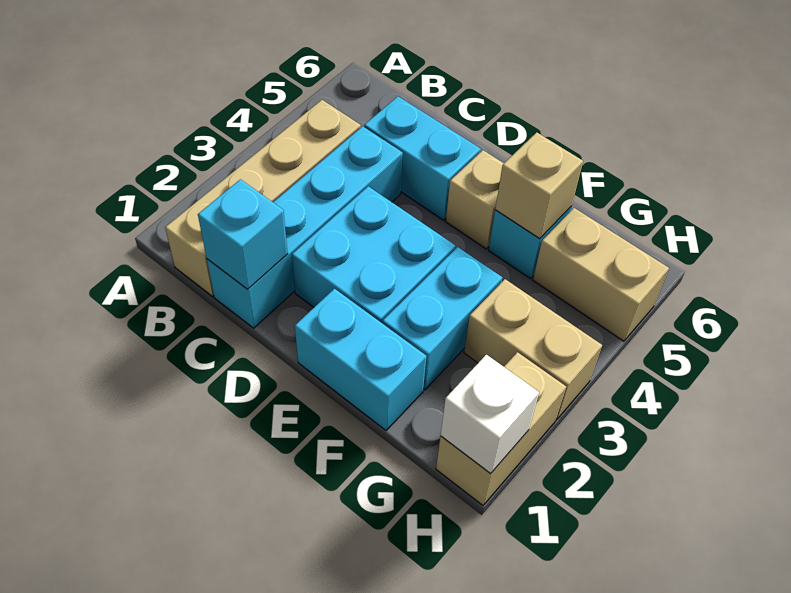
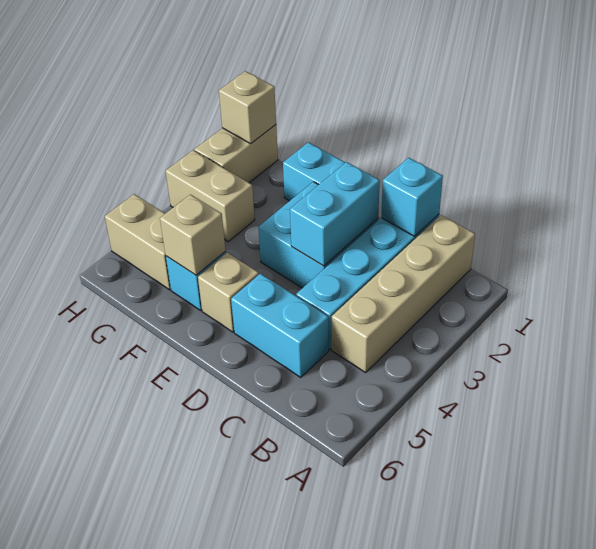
cyan brick F2:F3 level 1 -> cyan brick D2:D3 level 2
white brick H1 level 2 -> tan brick H1 level 2

